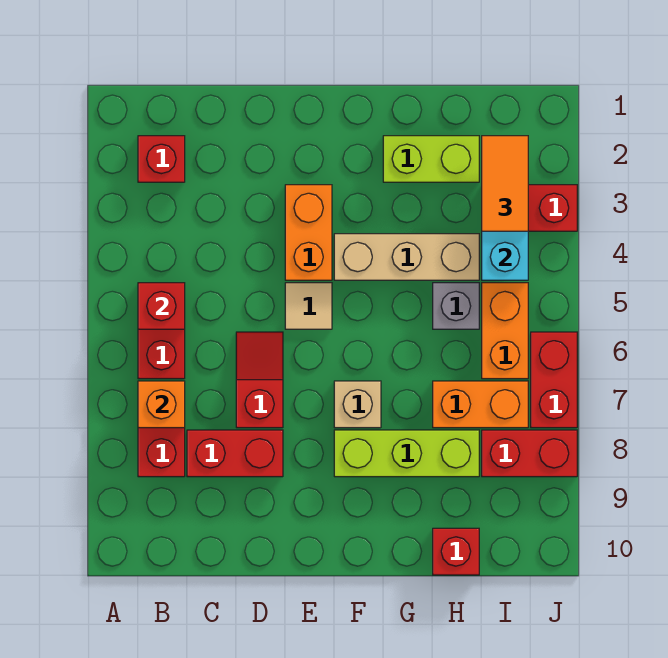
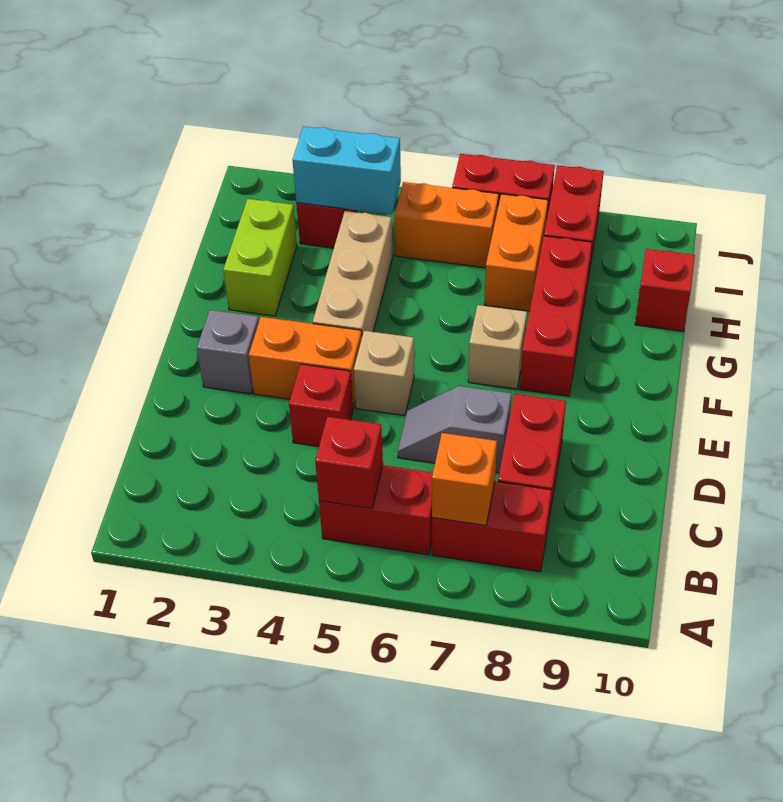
red brick B2 level 1 -> red brick D4 level 1
red slope D6:D7 level 1 top 7 -> grey slope D6:D7 level 1 top 7
tan tile E5 level 1 -> tan brick E5 level 1
lime brick F8:H8 level 1 -> red brick F8:H8 level 1
grey brick H5 level 1 -> grey brick E2 level 1
orange tile I2:I3 level 3 -> none

